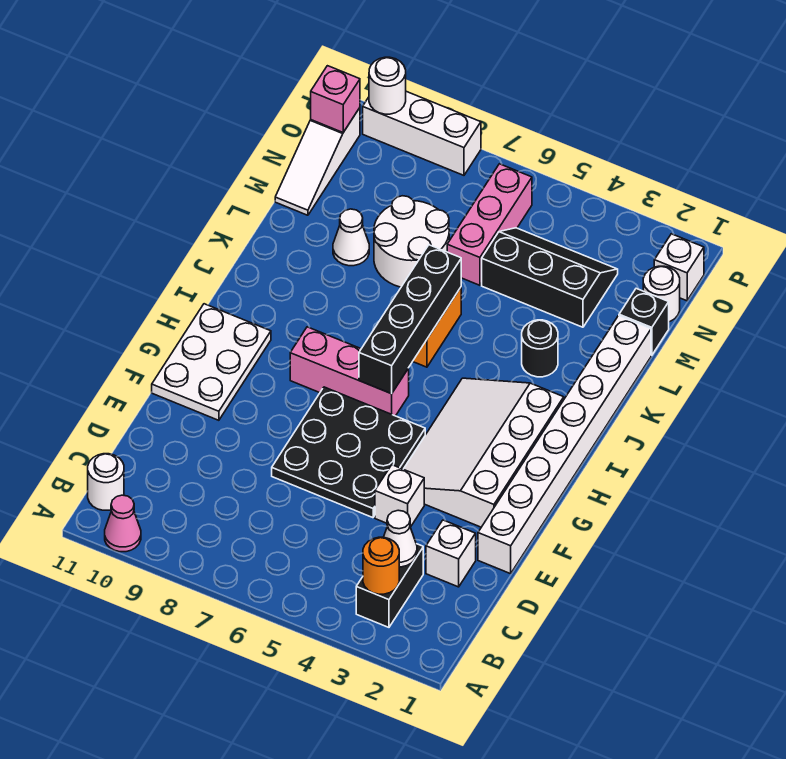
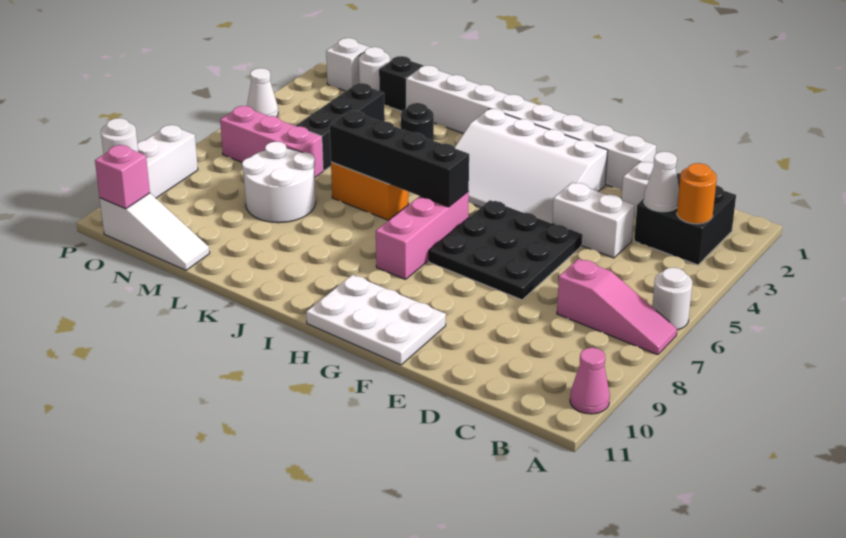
none -> pink slope A7:C7 level 1 top C
black brick B3:C3 level 1 -> black brick B2:C3 level 1
white round brick B11 level 1 -> white round brick A6 level 1
white brick E4 level 1 -> white brick D4:E4 level 1
white cone L9 level 1 -> white cone P4 level 1

